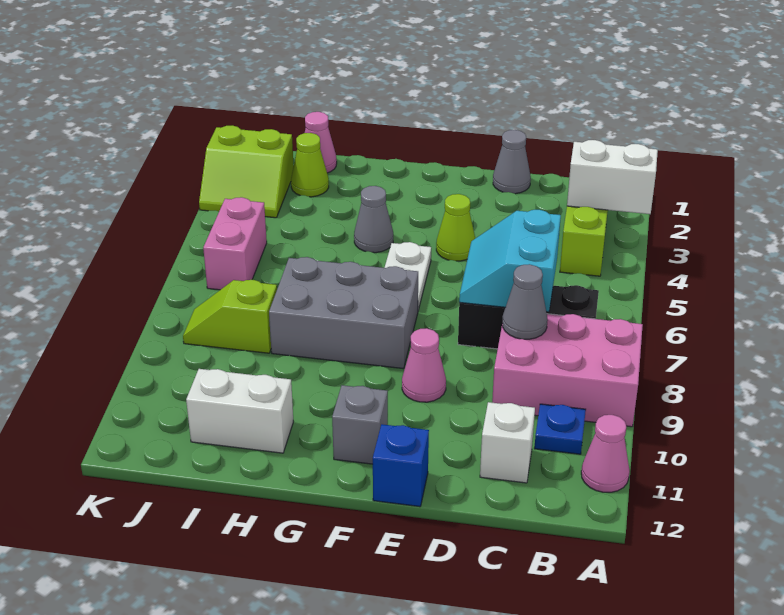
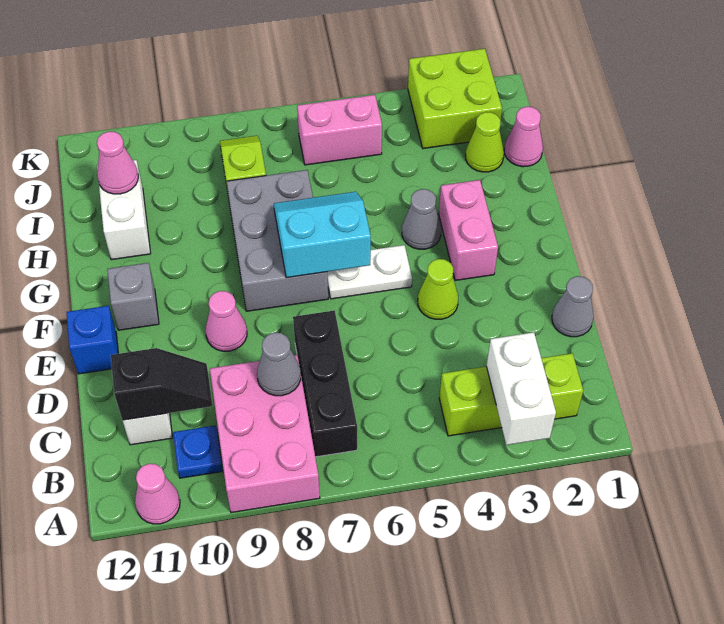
cyan slope C6:D7 level 2 top C -> cyan slope F6:G7 level 2 top F
none -> black slope C10:C11 level 2 top 11
none -> pink brick F3:G3 level 1
none -> pink cone I11 level 2
lime slope J2:K3 level 1 top 2 -> lime brick J2:K3 level 1

